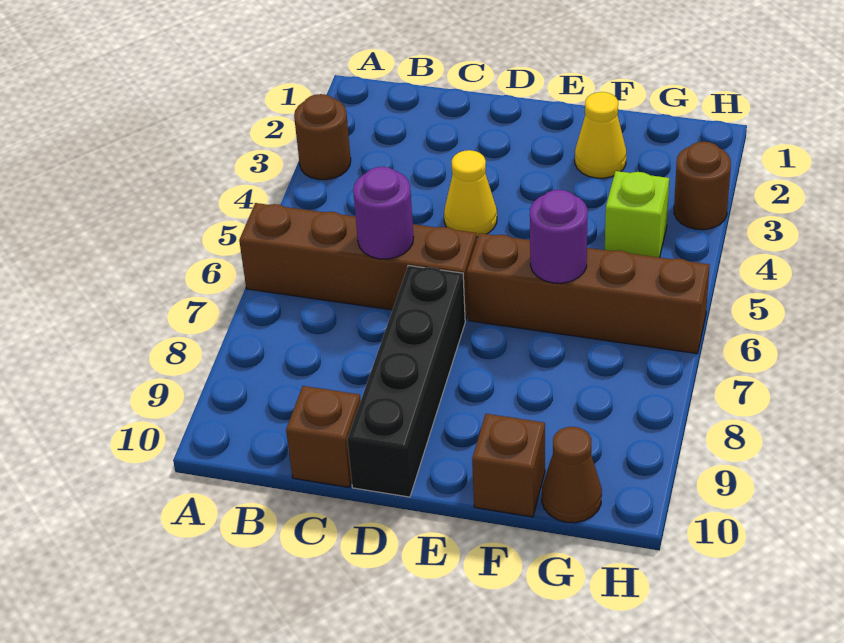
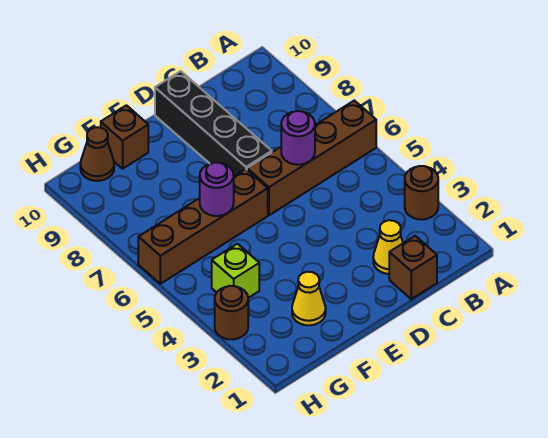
brown brick C10 level 1 -> brown brick C1 level 1
yellow cone D4 level 1 -> yellow cone C2 level 1

